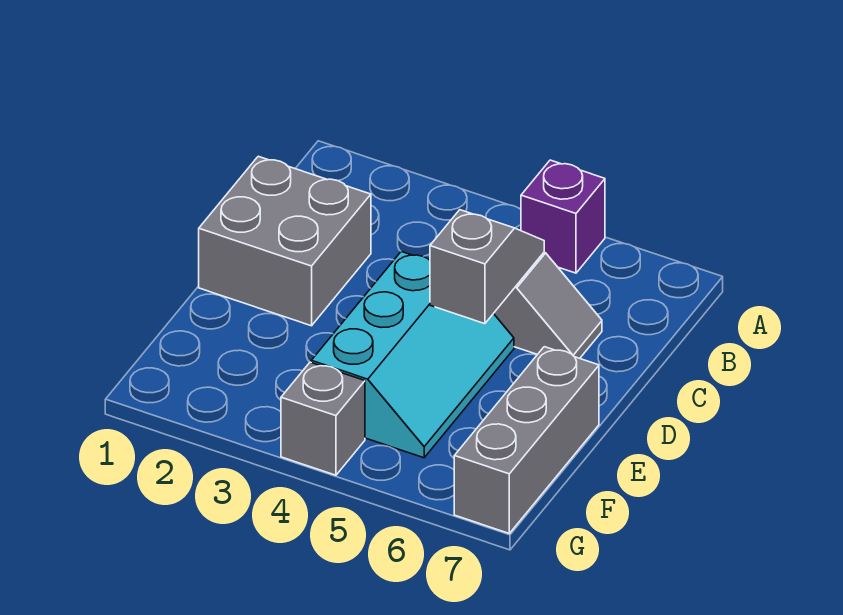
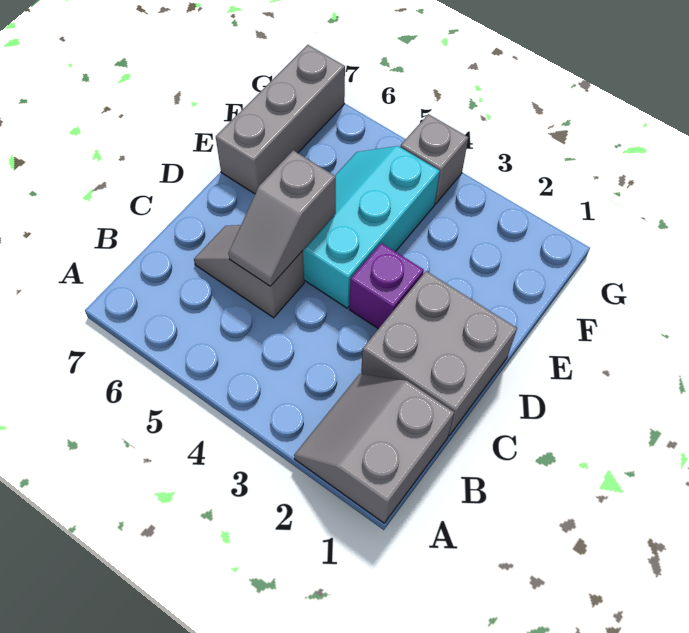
none -> grey slope A1:B2 level 1 top 1
purple brick A5 level 1 -> purple brick D3 level 1

